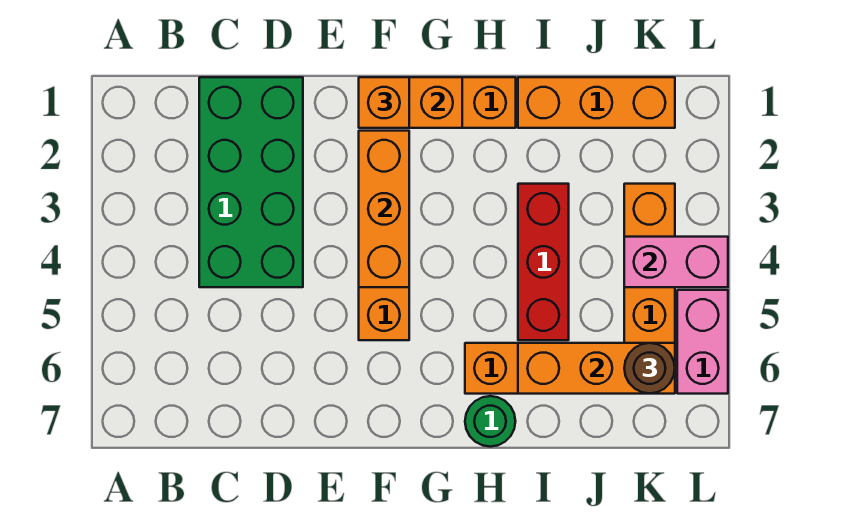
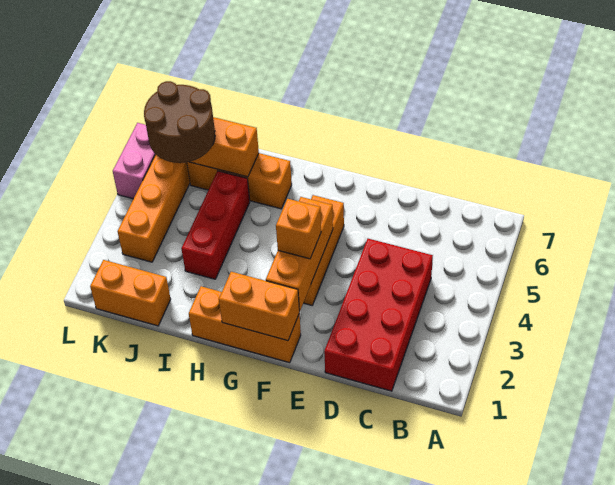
green brick C1:D4 level 1 -> red brick C1:D4 level 1
orange brick F1 level 3 -> orange brick F3 level 3
green round brick H7 level 1 -> none
orange brick I1:K1 level 1 -> orange brick J1:K1 level 1
pink brick K4:L4 level 2 -> none
brown round brick K6 level 3 -> brown round brick J5:K6 level 3

